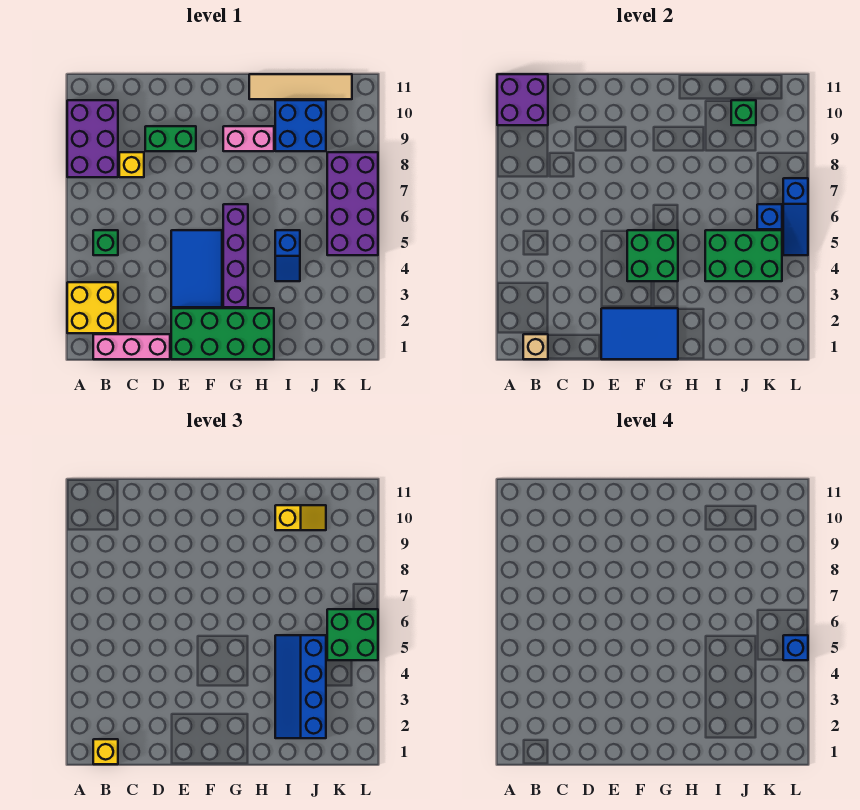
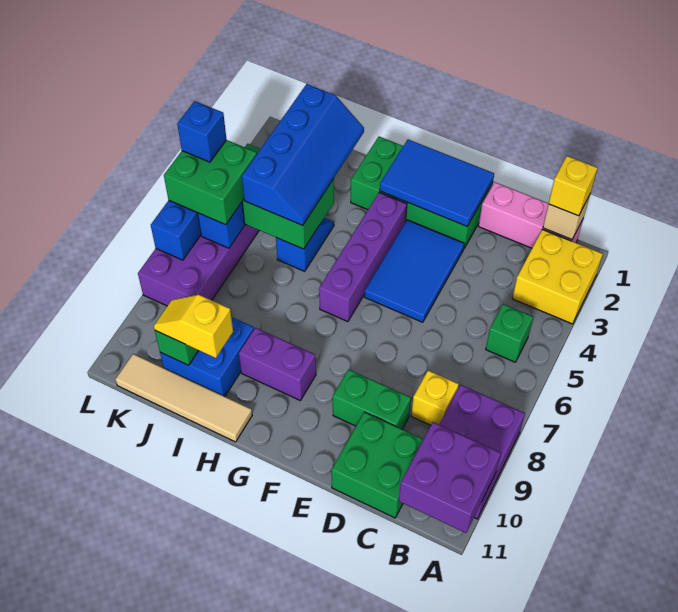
green brick F4:G5 level 2 -> green brick C10:D11 level 1
pink brick G9:H9 level 1 -> purple brick G9:H9 level 1

